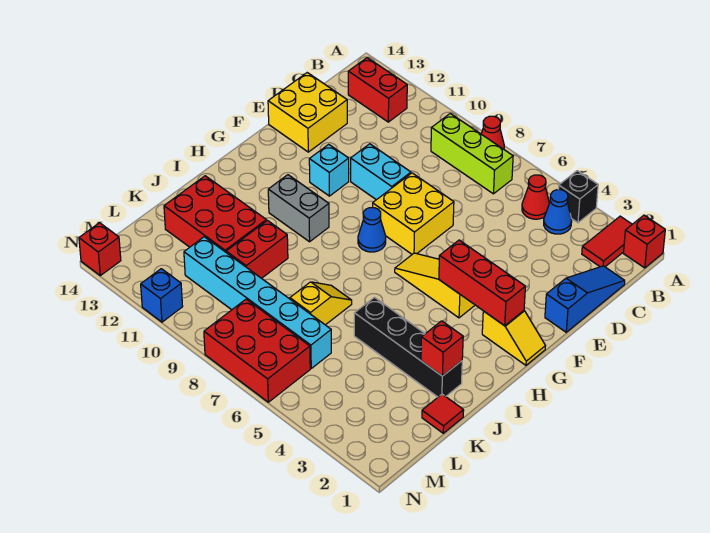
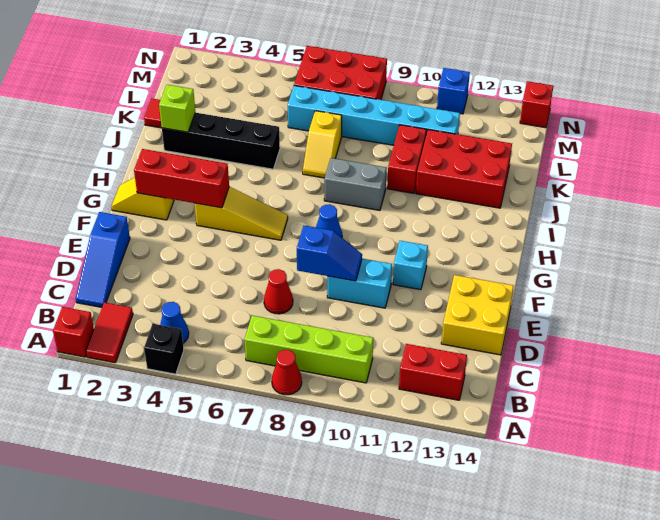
red cone B5 level 1 -> red cone D7 level 1
lime brick B7:B9 level 1 -> lime brick B7:B10 level 1
yellow brick E7:F8 level 1 -> none
none -> blue slope E8:E9 level 2 top 8
grey brick H10:H11 level 1 -> grey brick I8:I9 level 1
red brick J2 level 2 -> lime brick J2 level 2

